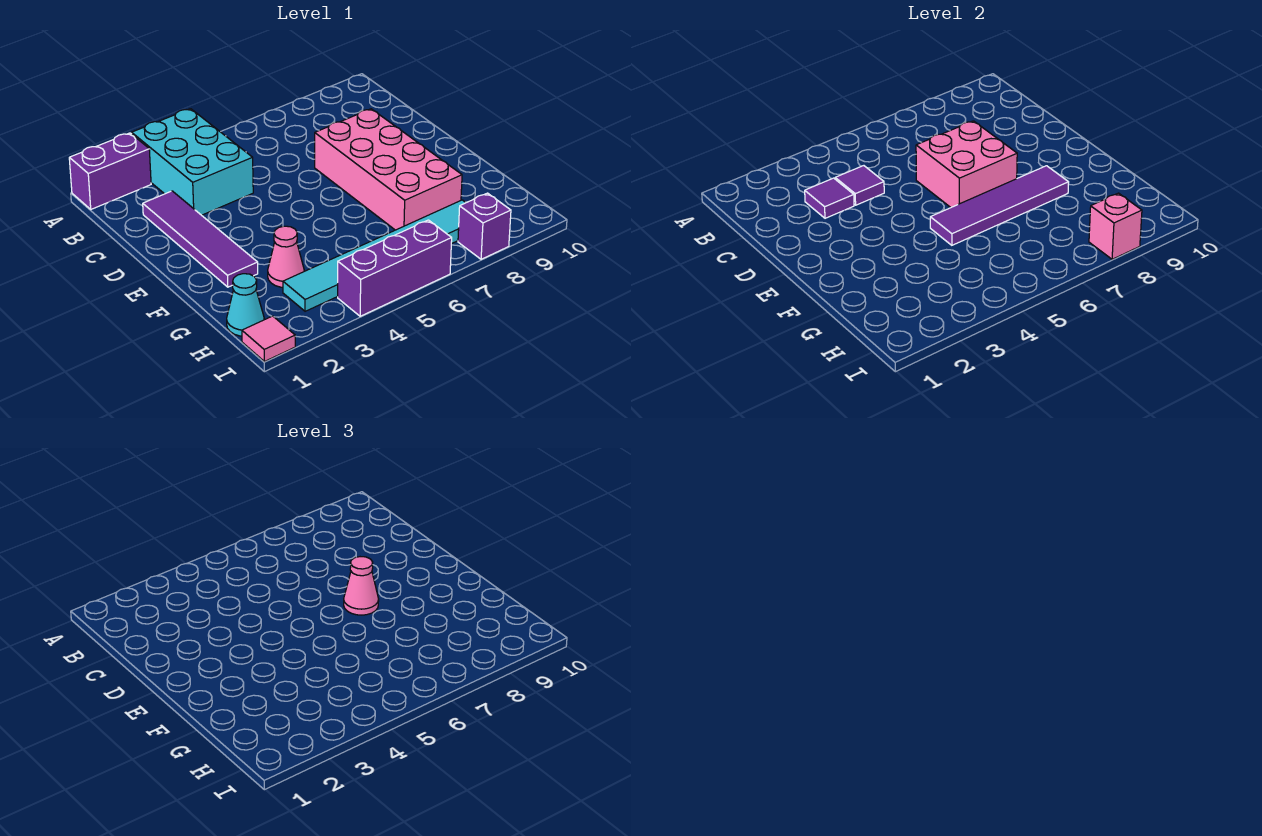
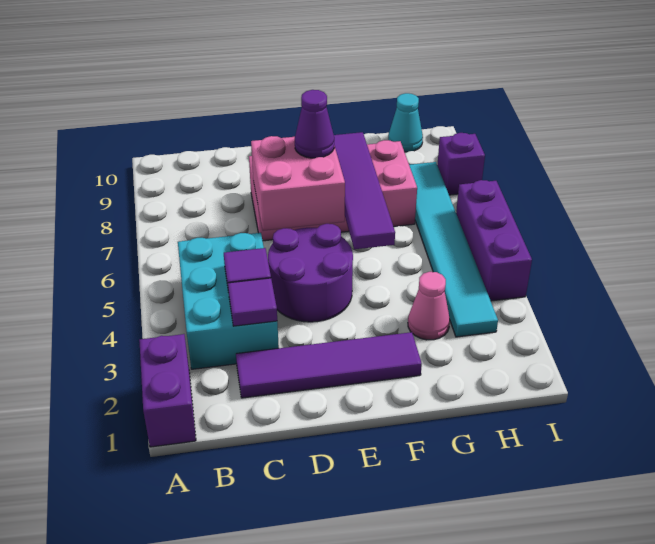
cyan brick A3:C4 level 1 -> cyan brick B3:C5 level 1
none -> purple round brick D4:E5 level 1
pink cone E7 level 3 -> purple cone E7 level 3
cyan cone H1 level 1 -> cyan cone H10 level 1
pink tile I1 level 1 -> none
pink brick I8 level 2 -> none

